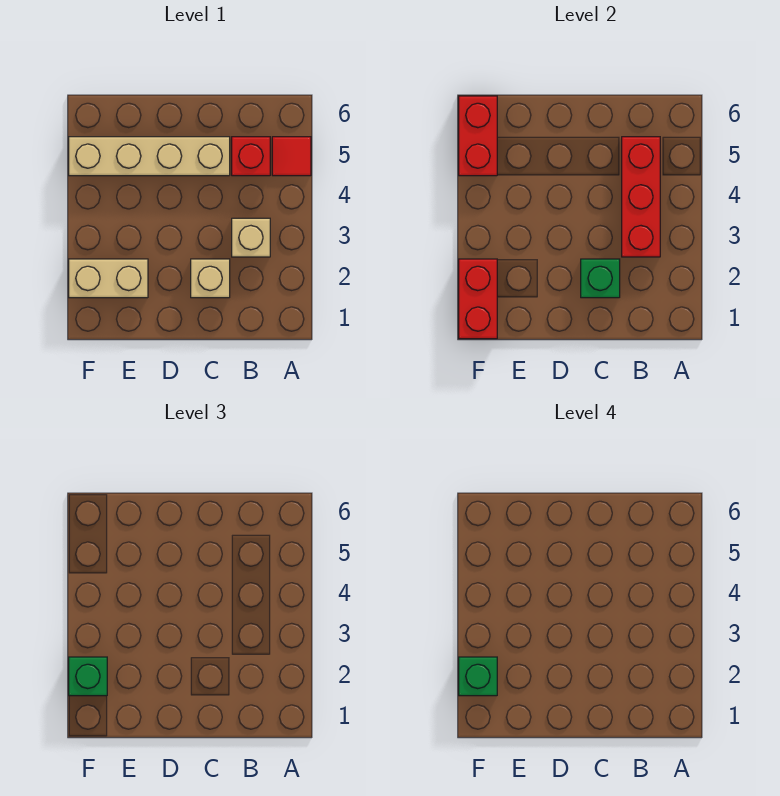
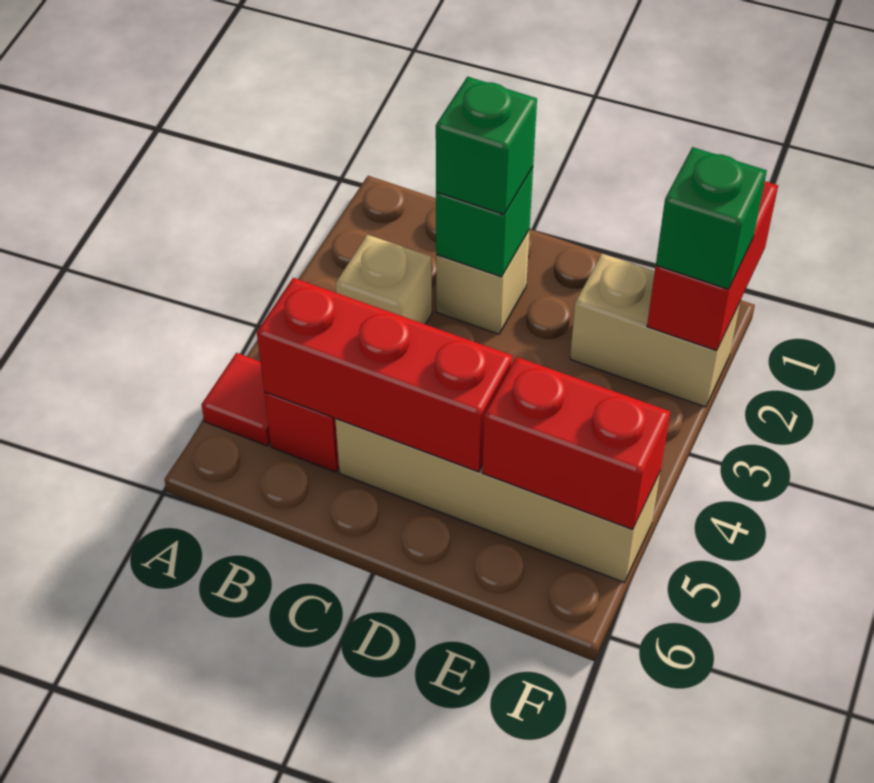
red brick B3:B5 level 2 -> red brick B5:D5 level 2
green brick F2 level 4 -> green brick C2 level 3
red brick F5:F6 level 2 -> red brick E5:F5 level 2

